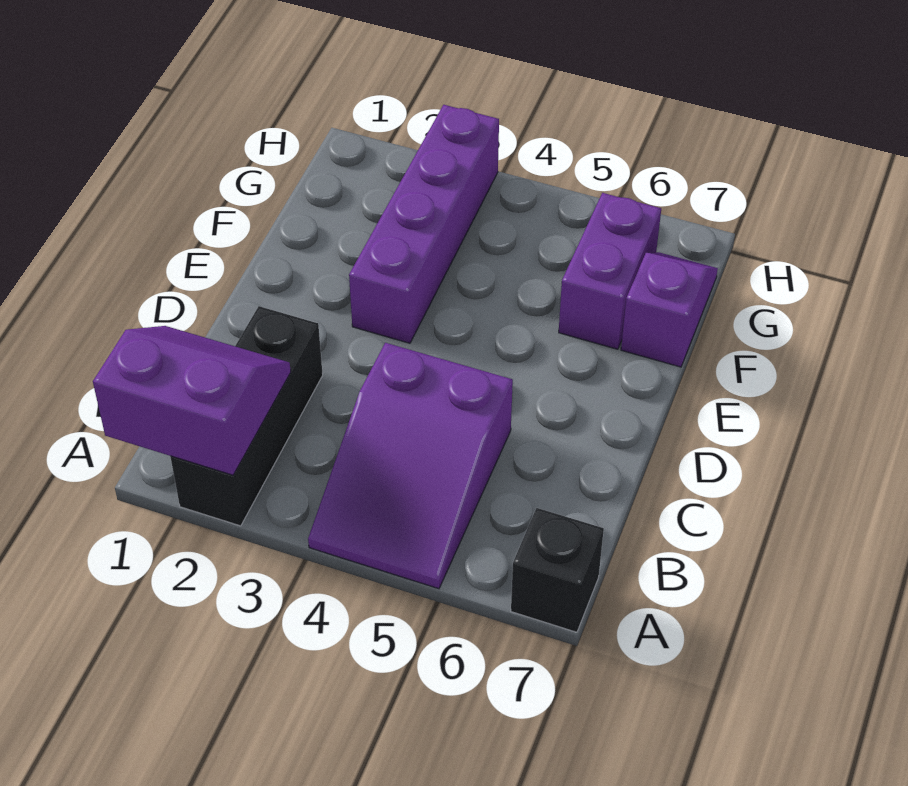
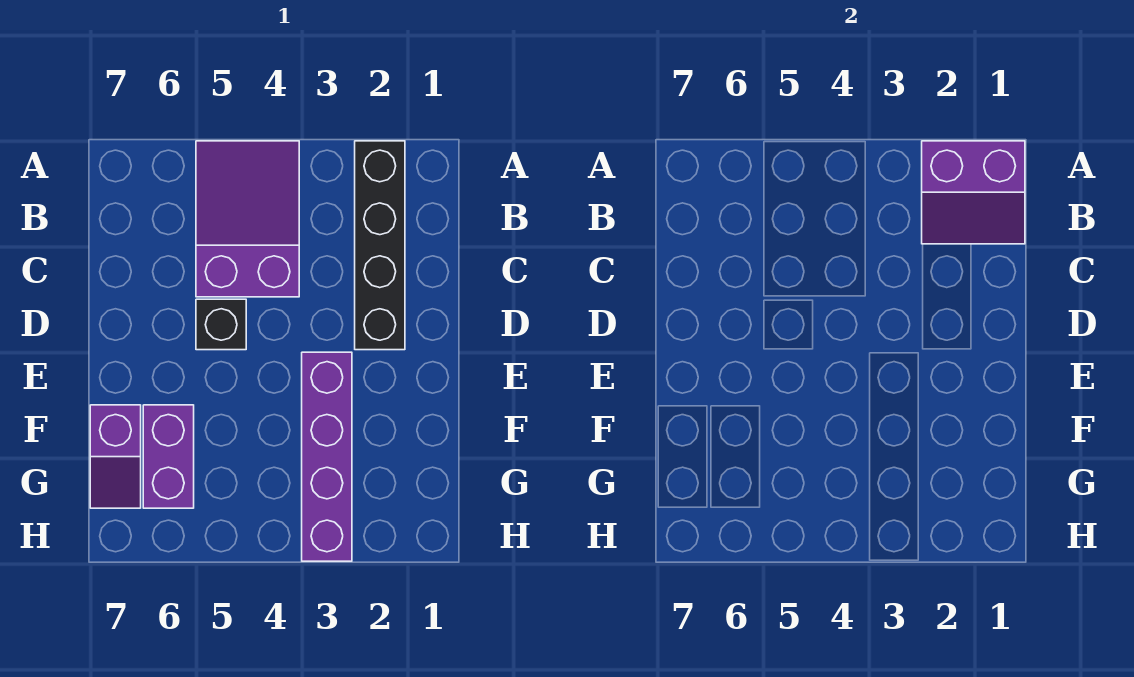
black brick A2:C2 level 1 -> black brick A2:D2 level 1
black brick A7 level 1 -> black brick D5 level 1

